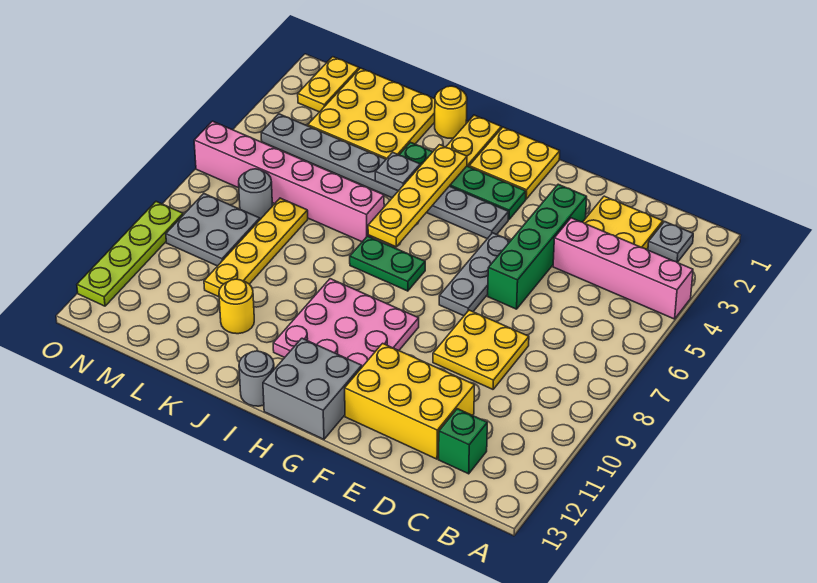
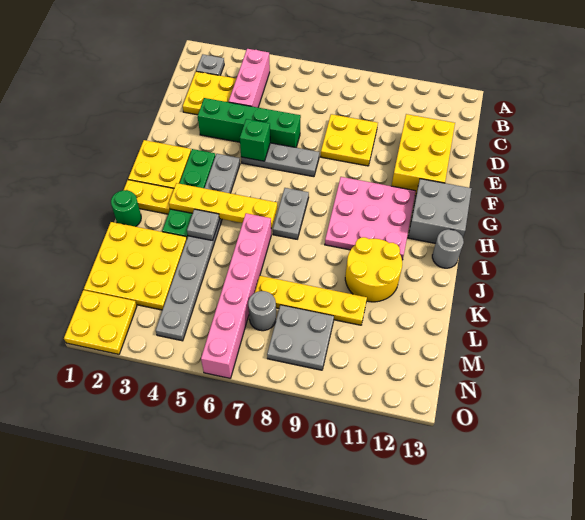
pink brick A4:D4 level 1 -> pink brick B4:D4 level 1
green brick C12 level 1 -> green brick F5 level 2
green plate H7:I7 level 1 -> grey plate H7:I7 level 1
yellow round brick J1 level 1 -> green round brick J1 level 1
yellow round brick K11 level 1 -> yellow round brick J10:K11 level 1
yellow plate N1:N2 level 1 -> yellow plate N1:O2 level 1
lime plate O9:O12 level 1 -> none

